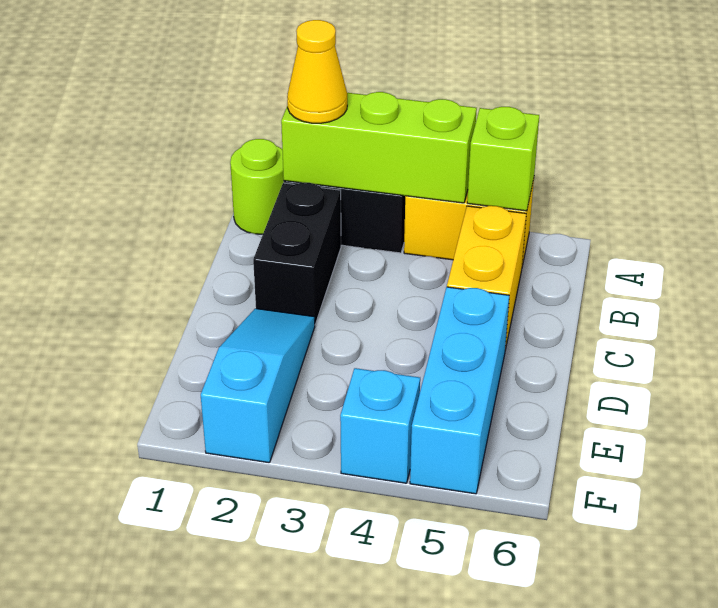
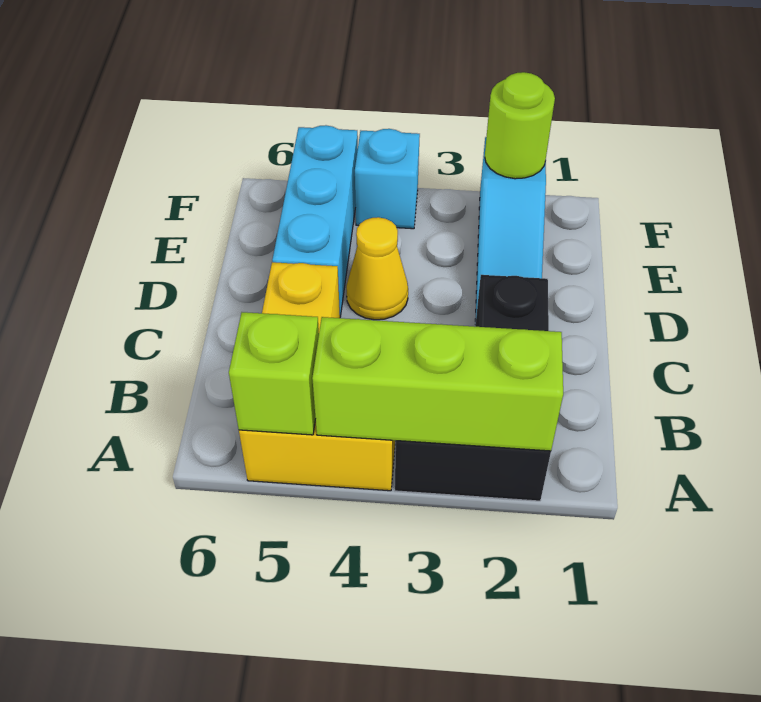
lime round brick A1 level 1 -> lime round brick F2 level 2
yellow cone A2 level 3 -> yellow cone D4 level 1

